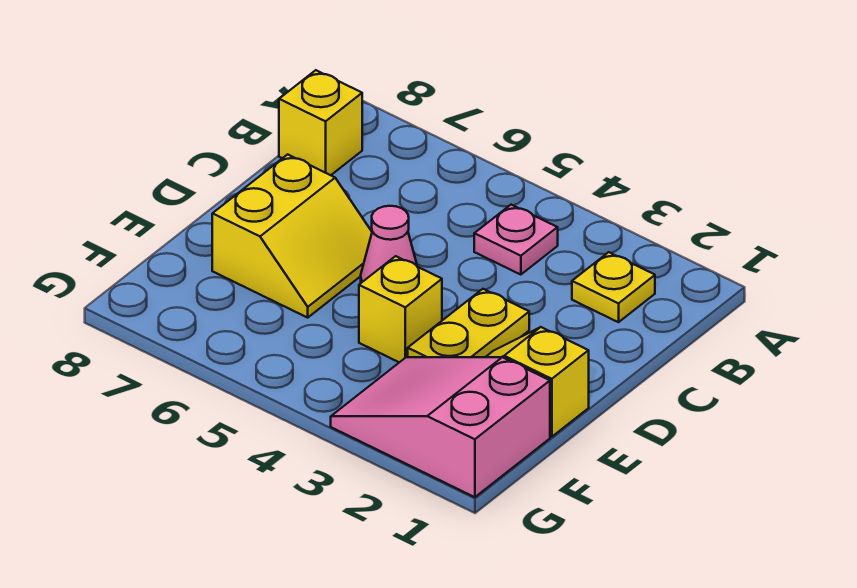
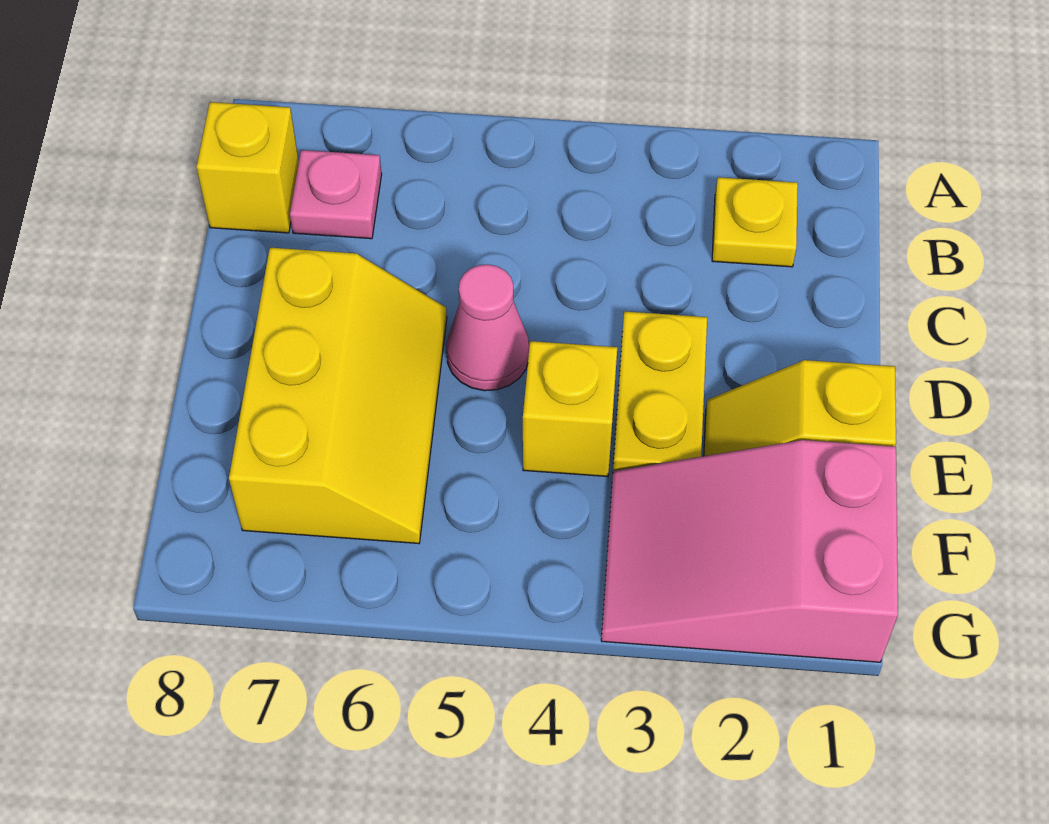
pink plate B4 level 1 -> pink plate B7 level 1
yellow slope D6:E7 level 1 top 7 -> yellow slope D6:F7 level 1 top 7

